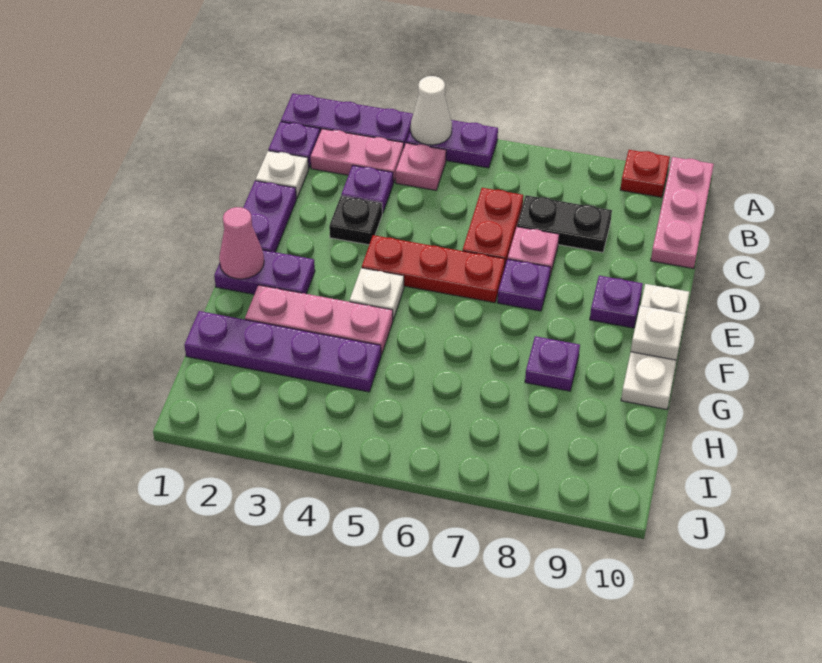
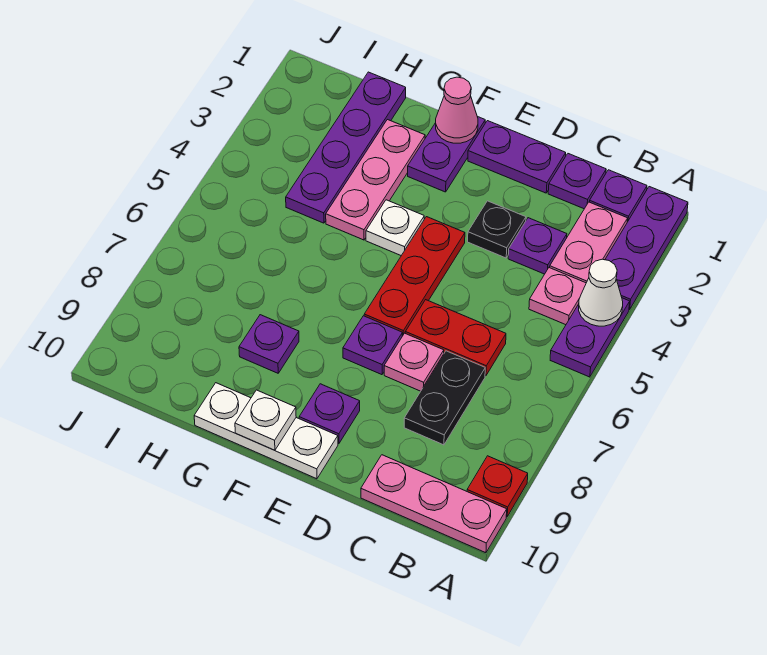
white plate C1 level 1 -> purple plate C1 level 1

